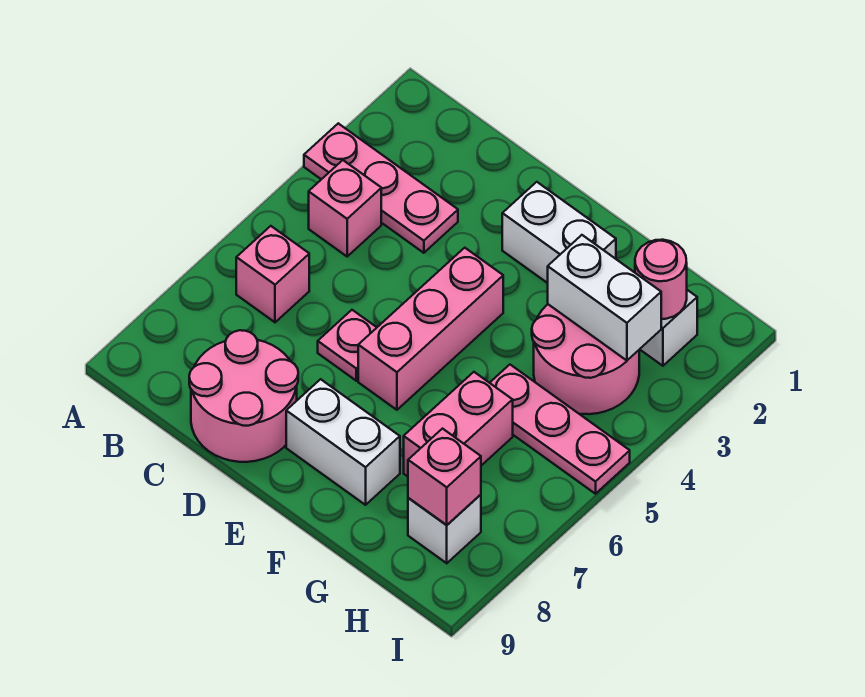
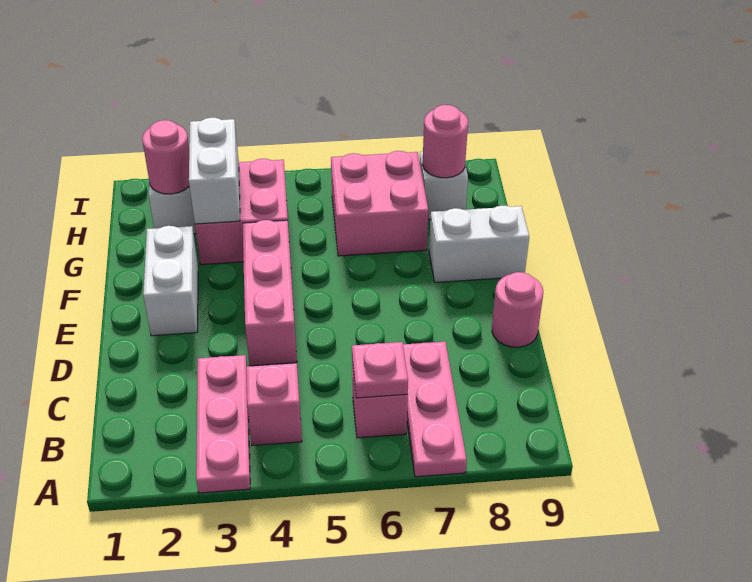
pink round brick C8:D9 level 1 -> pink round brick D9 level 1
pink plate D6 level 1 -> pink plate B6 level 2
pink brick E4:E6 level 1 -> pink brick D4:F4 level 1
white brick E8:F8 level 1 -> white brick F8:F9 level 1
pink round brick G3:H4 level 1 -> pink brick G3:H4 level 1
pink plate G5:I5 level 1 -> pink plate A7:C7 level 1
pink brick G6:G7 level 1 -> pink brick G6:H7 level 1
pink brick H8 level 2 -> pink round brick H8 level 2

